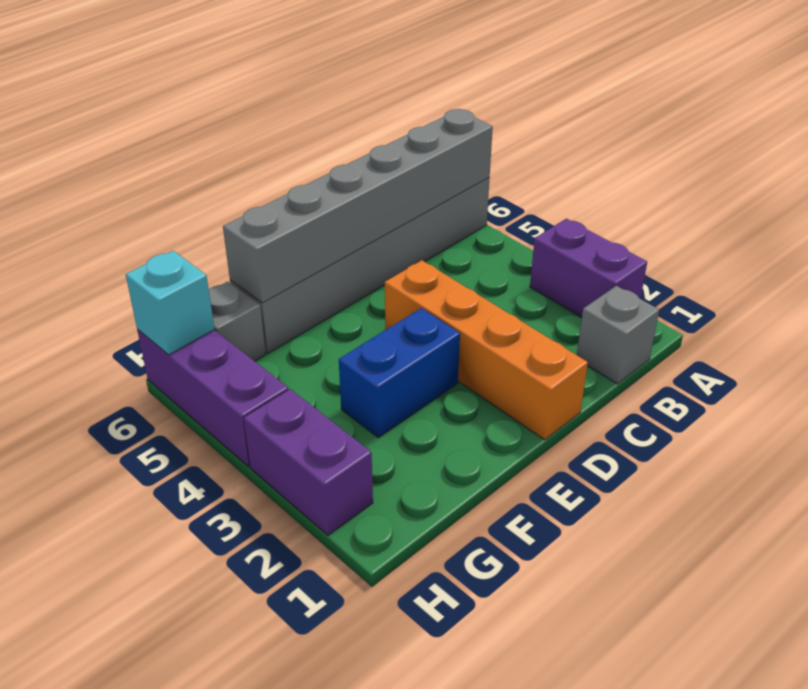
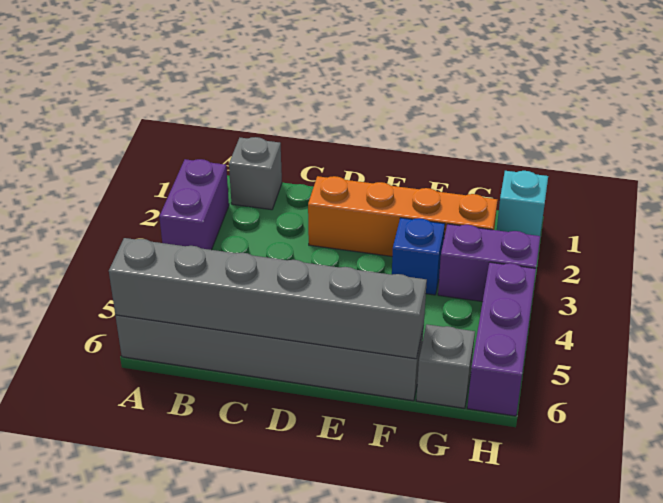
orange brick D1:D4 level 1 -> orange brick D2:G2 level 1
blue brick E3:F3 level 1 -> blue brick F3 level 1
purple brick H2:H3 level 1 -> purple brick G3:H3 level 1
cyan brick H6 level 2 -> cyan brick H1 level 1

